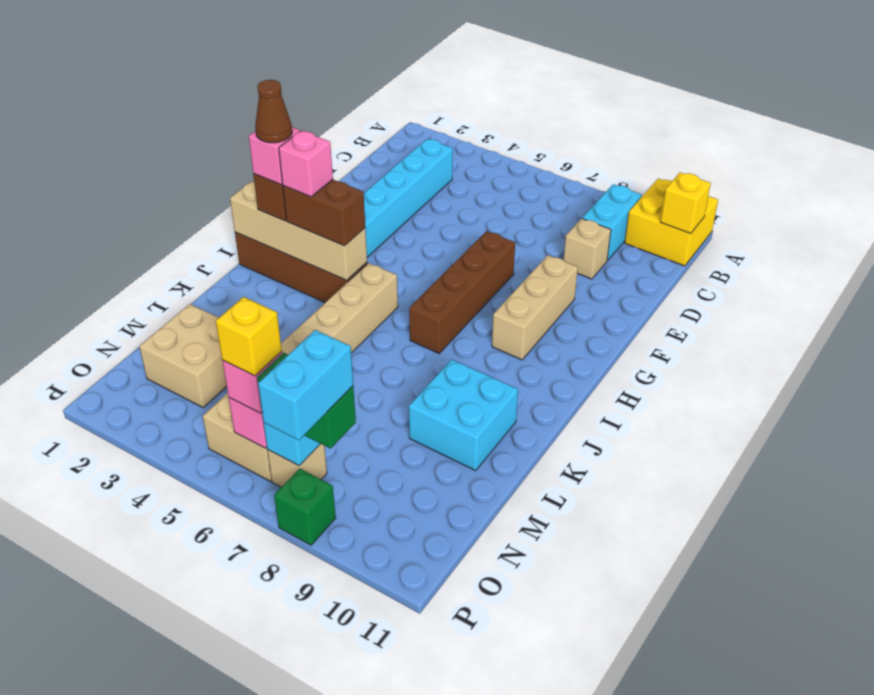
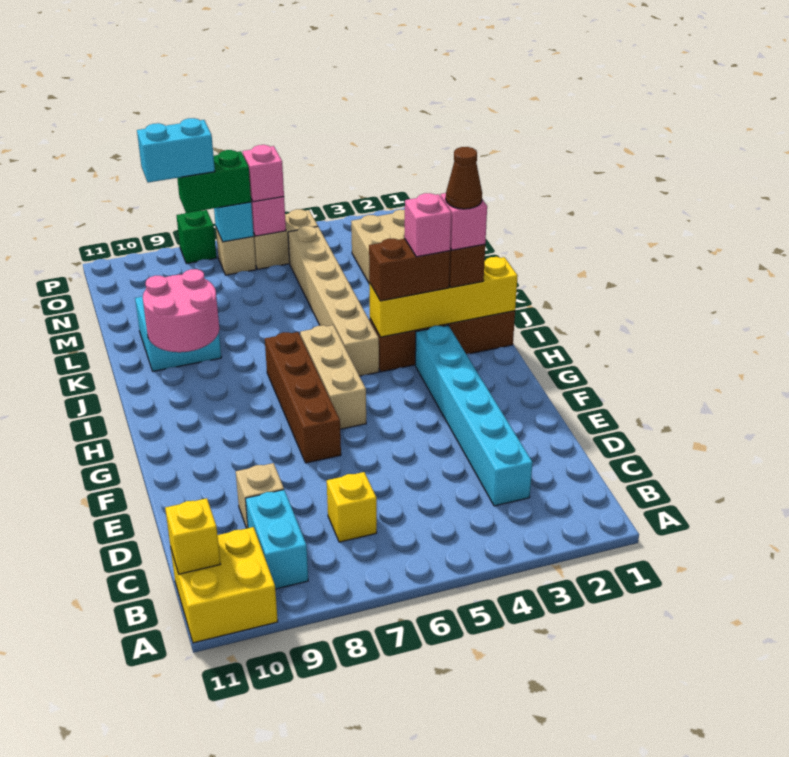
tan brick F9:H9 level 1 -> tan brick G6:I6 level 1
tan brick I1:I4 level 2 -> yellow brick I1:I4 level 2
none -> pink round brick J9:K10 level 2
yellow brick O6 level 4 -> yellow brick C7 level 1
cyan brick O8:P8 level 4 -> cyan brick O8:O9 level 4

